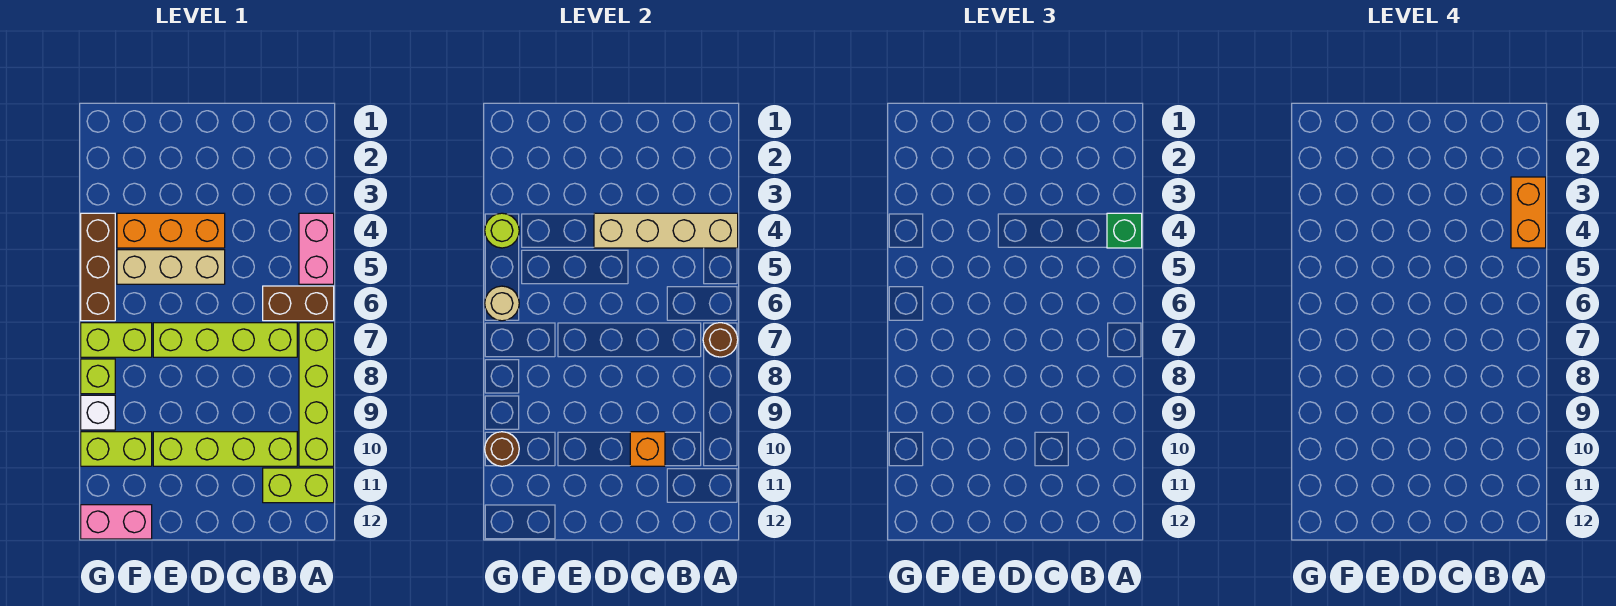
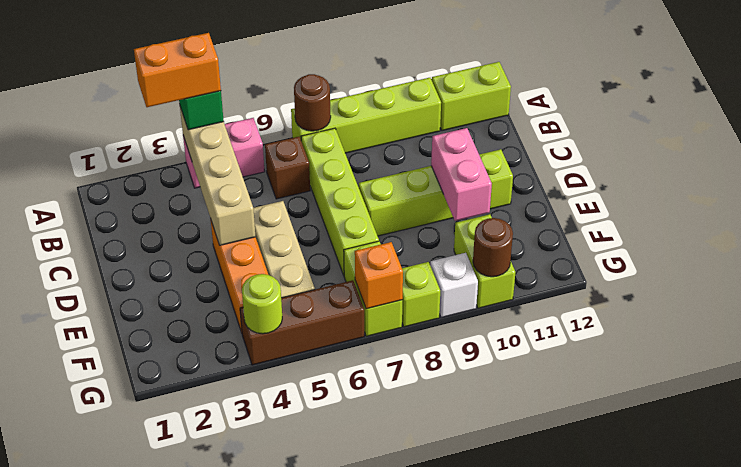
brown brick A6:B6 level 1 -> brown brick B6 level 1
lime brick A11:B11 level 1 -> lime brick A11:A12 level 1
lime brick B10:E10 level 1 -> lime brick D8:D11 level 1
orange brick C10 level 2 -> orange brick G7 level 2
pink brick F12:G12 level 1 -> pink brick D10:E10 level 2
tan round brick G6 level 2 -> none

